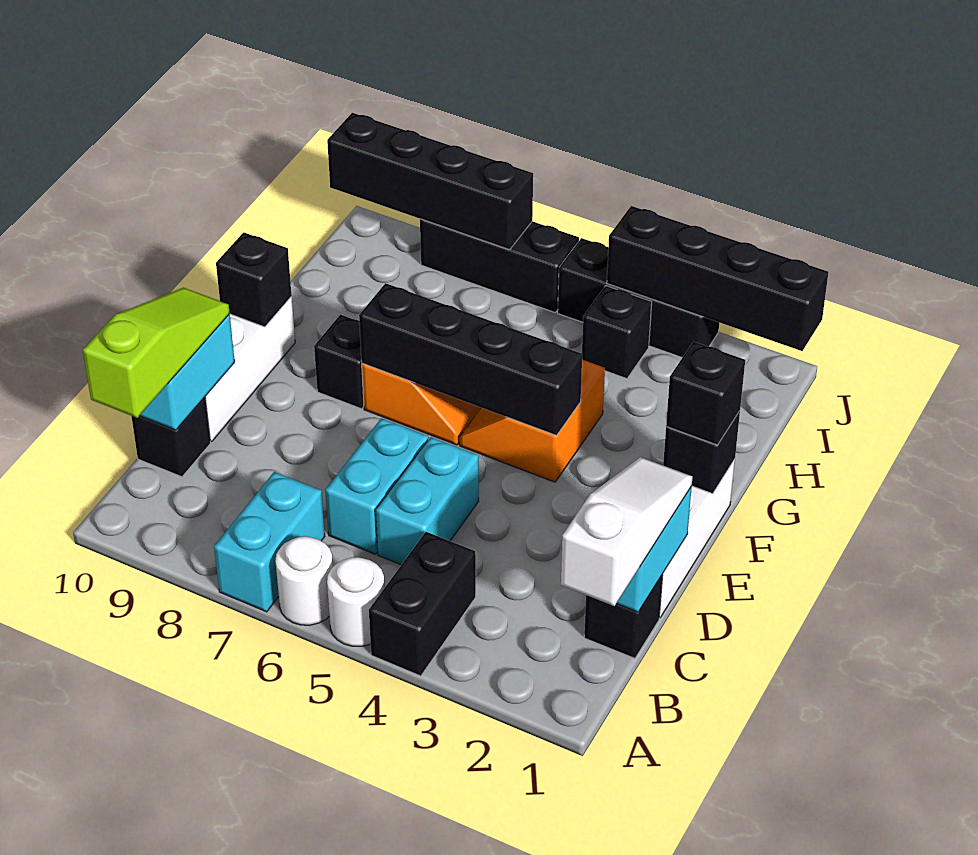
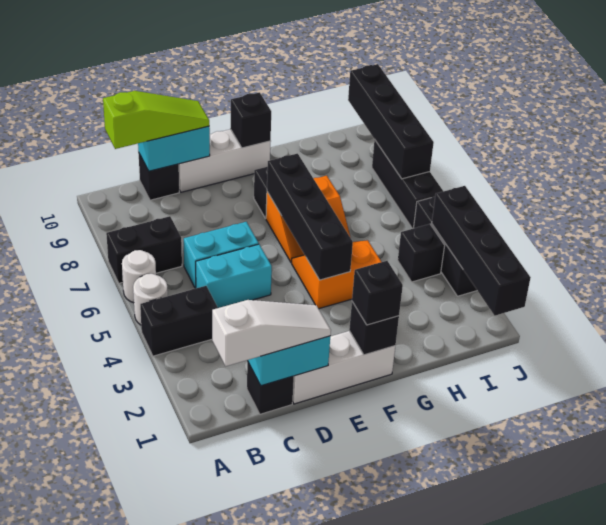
cyan brick A7:B7 level 1 -> black brick A7:B7 level 1

